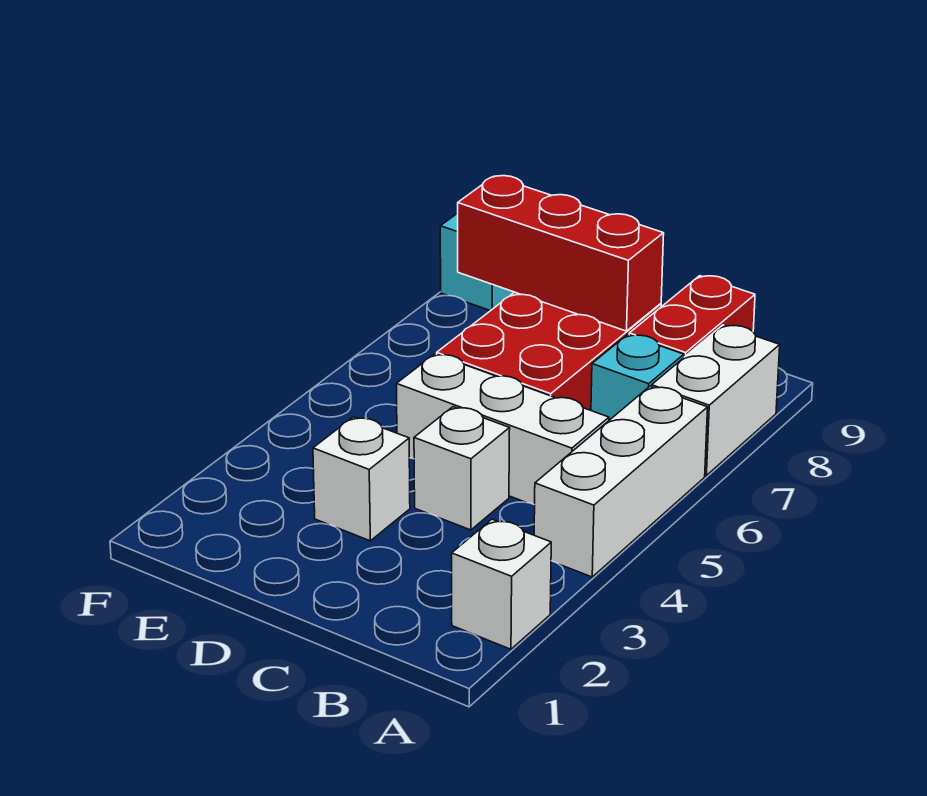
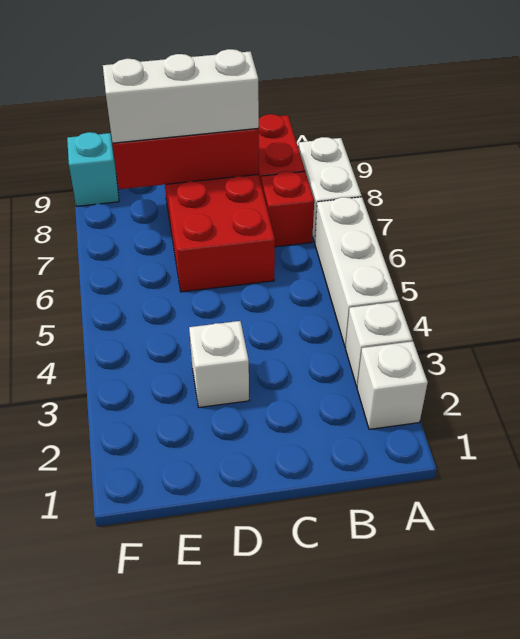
white brick B5:D5 level 1 -> white brick C8:E8 level 3
cyan brick B7 level 1 -> red brick B7 level 1
white brick C4 level 1 -> white brick A3 level 1

